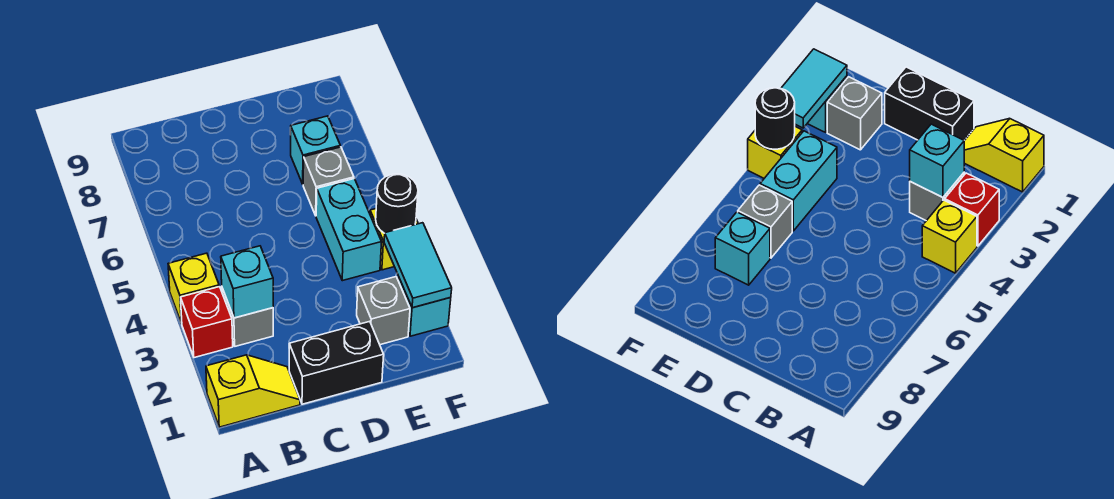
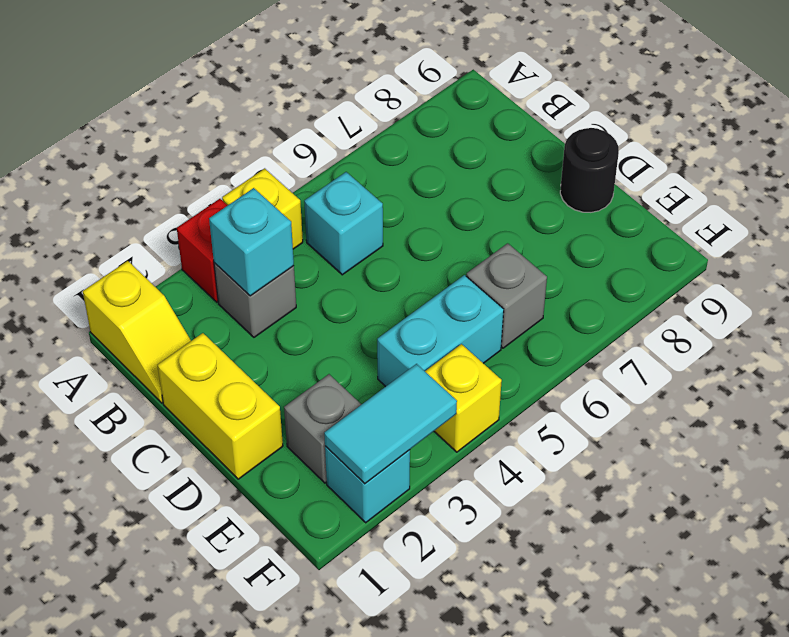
black brick C1:D1 level 1 -> yellow brick C1:D1 level 1
cyan brick E7 level 1 -> cyan brick B5 level 1
black round brick F4 level 2 -> black round brick D9 level 1

